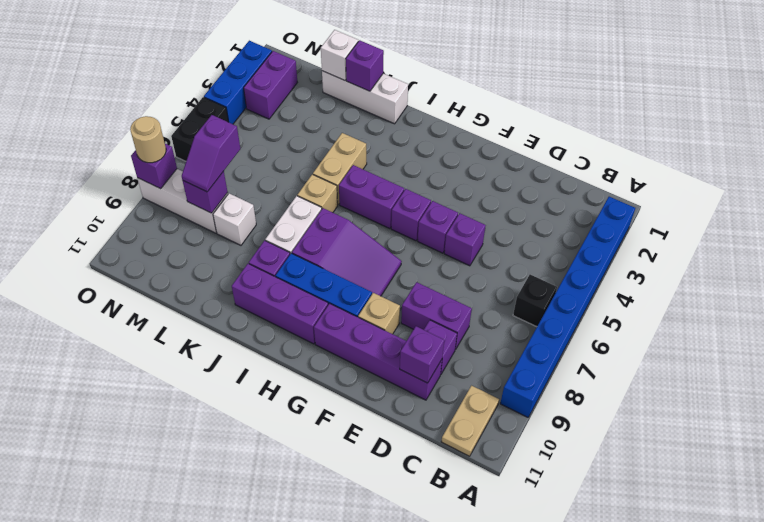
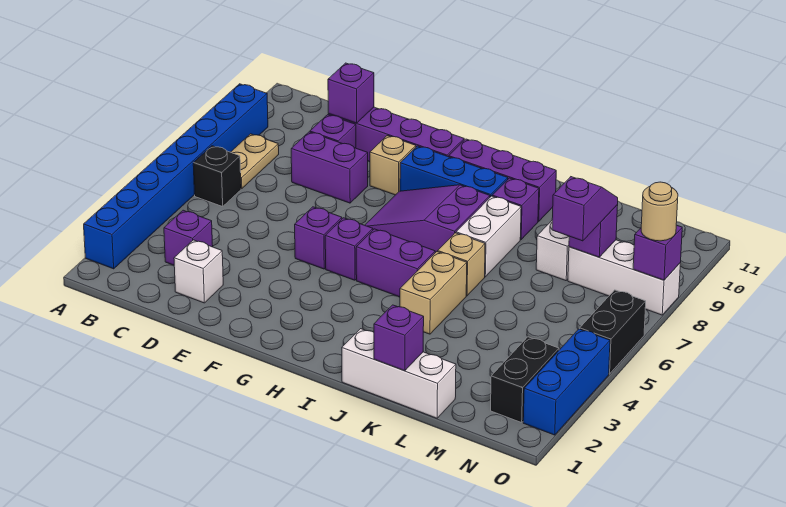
tan plate B10:B11 level 1 -> tan plate B7:B8 level 1
purple brick E5 level 1 -> purple brick C3 level 1
white brick L1 level 2 -> white brick D2 level 1
purple brick N2:N3 level 1 -> black brick N2:N3 level 1

